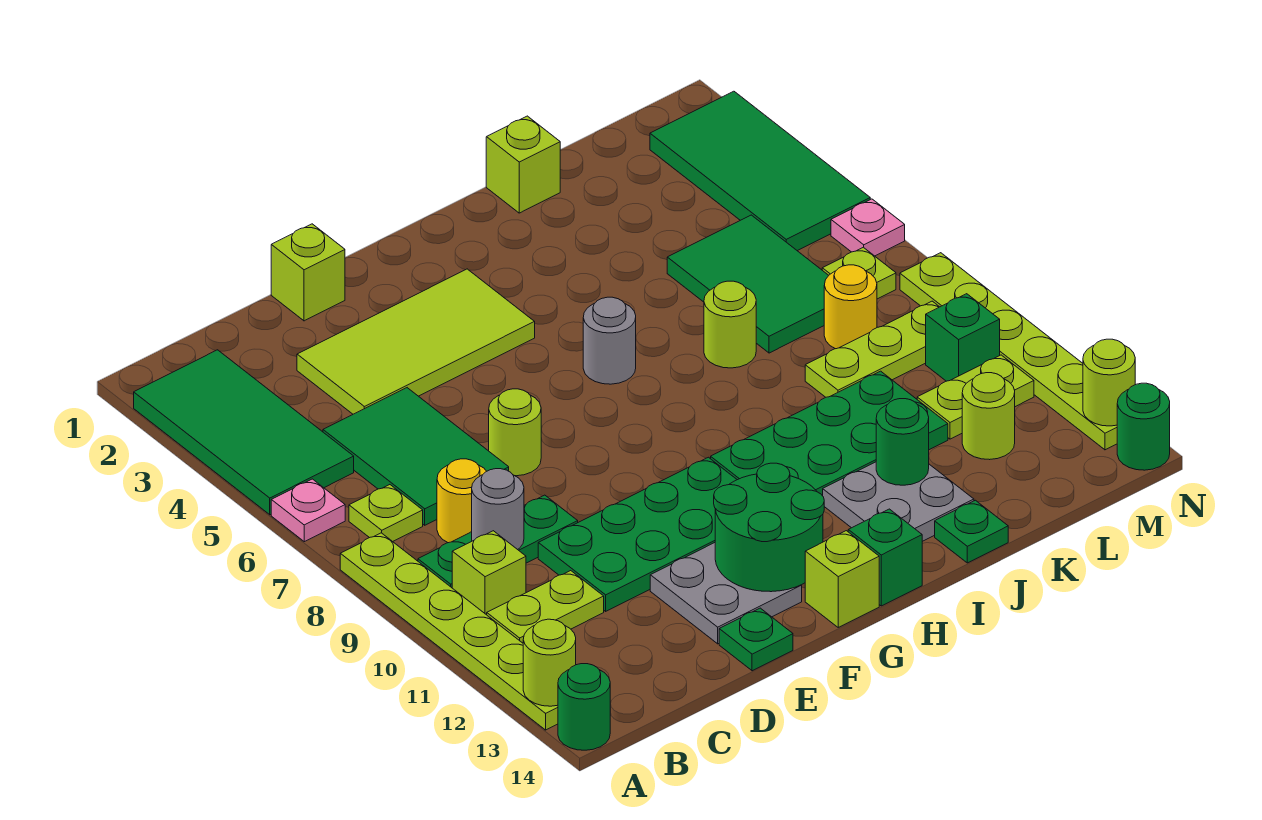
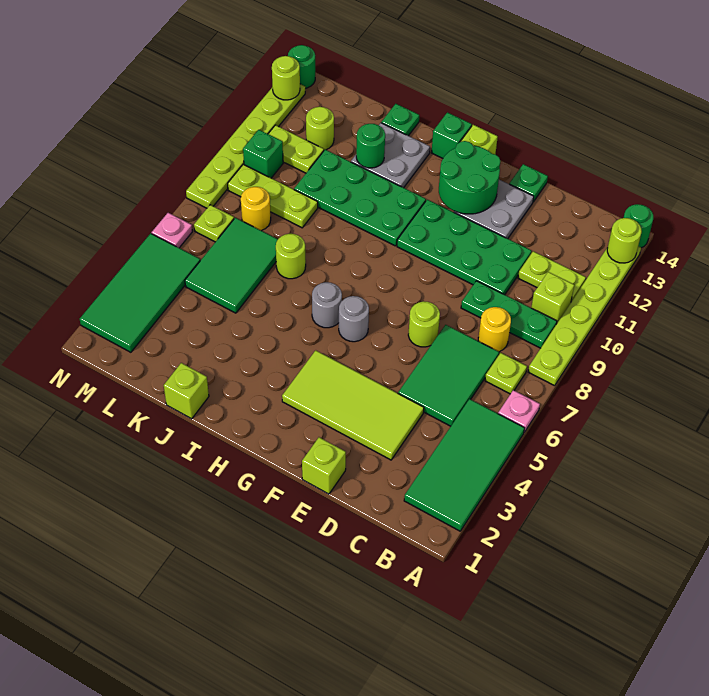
grey round brick C9 level 2 -> grey round brick G6 level 1

